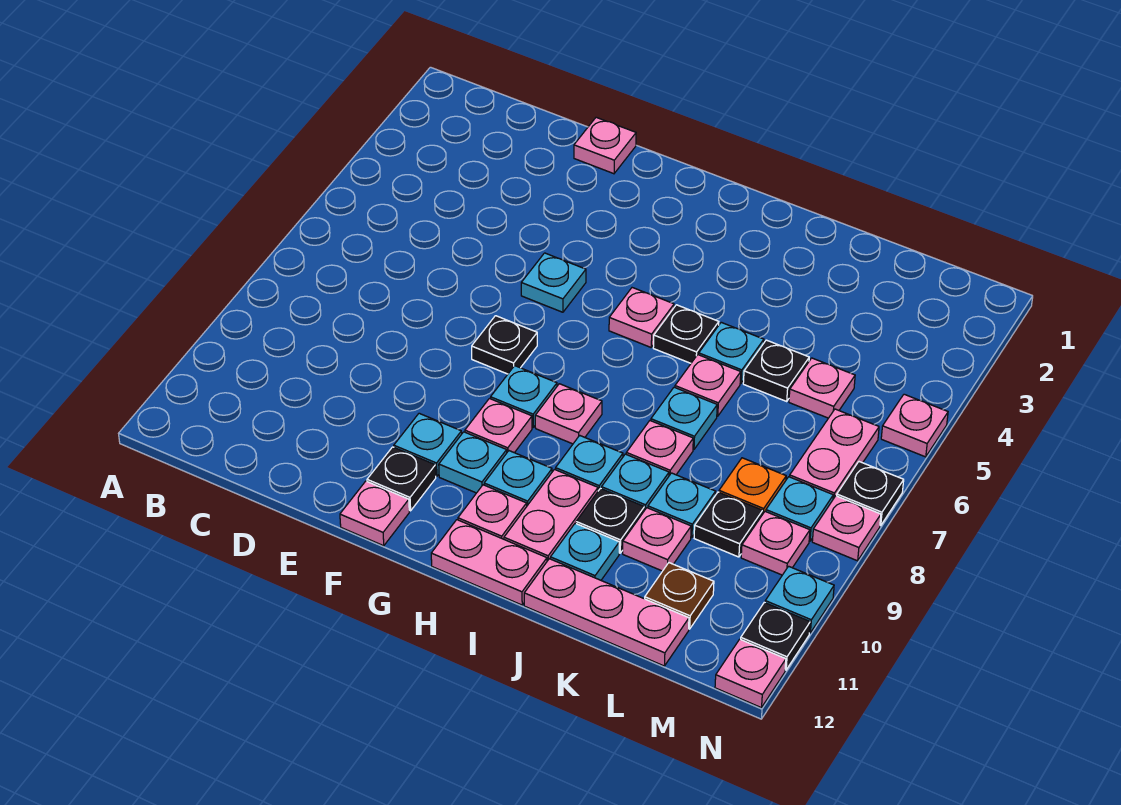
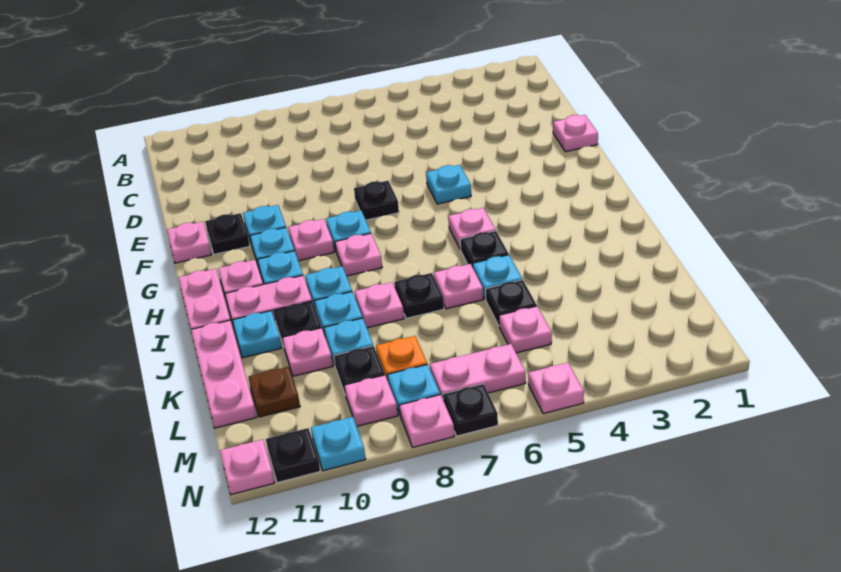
cyan plate J7 level 1 -> black plate J7 level 1

